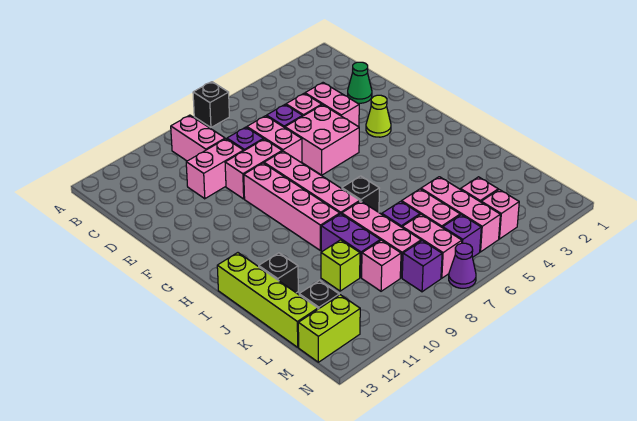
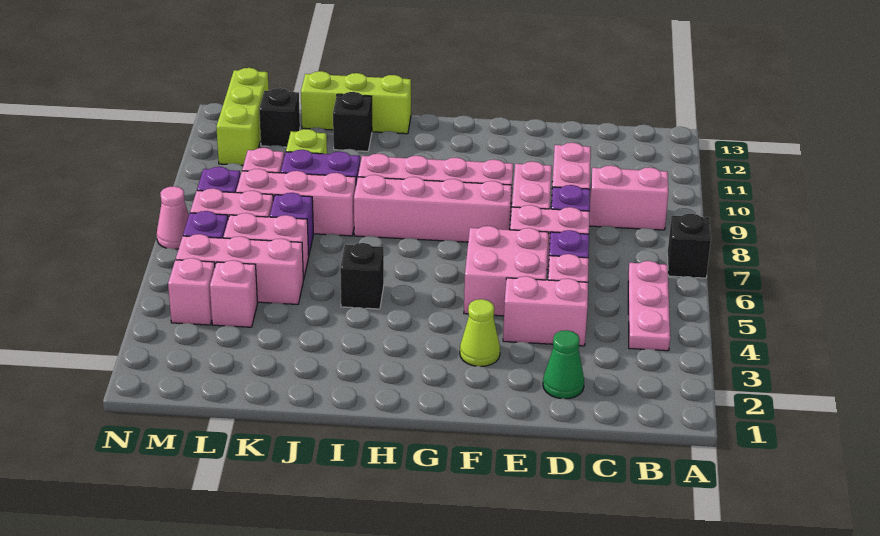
none -> pink plate B4:B6 level 1
black brick I7 level 1 -> black brick I5 level 1
lime brick I13:L13 level 1 -> lime brick I13:K13 level 1
lime brick M12:M13 level 1 -> lime brick M11:M13 level 1
purple cone N7 level 1 -> pink cone N7 level 1

